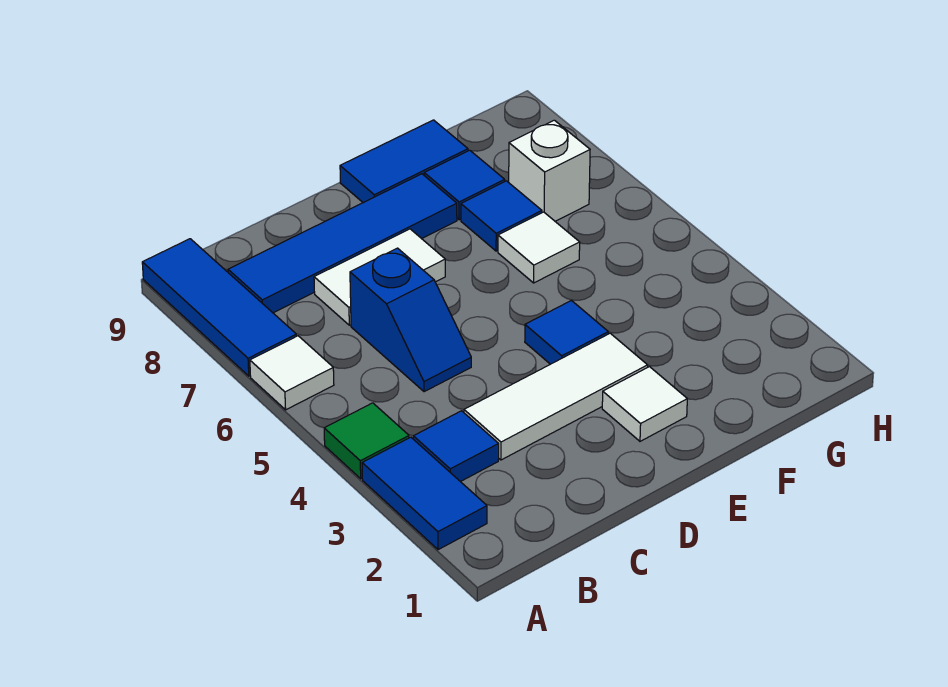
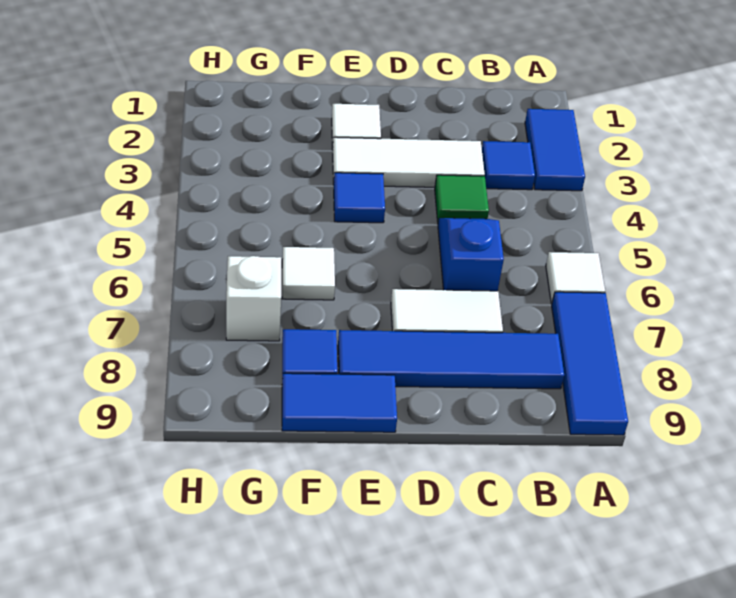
green tile A4 level 1 -> green tile C4 level 1
blue tile F7 level 1 -> none

